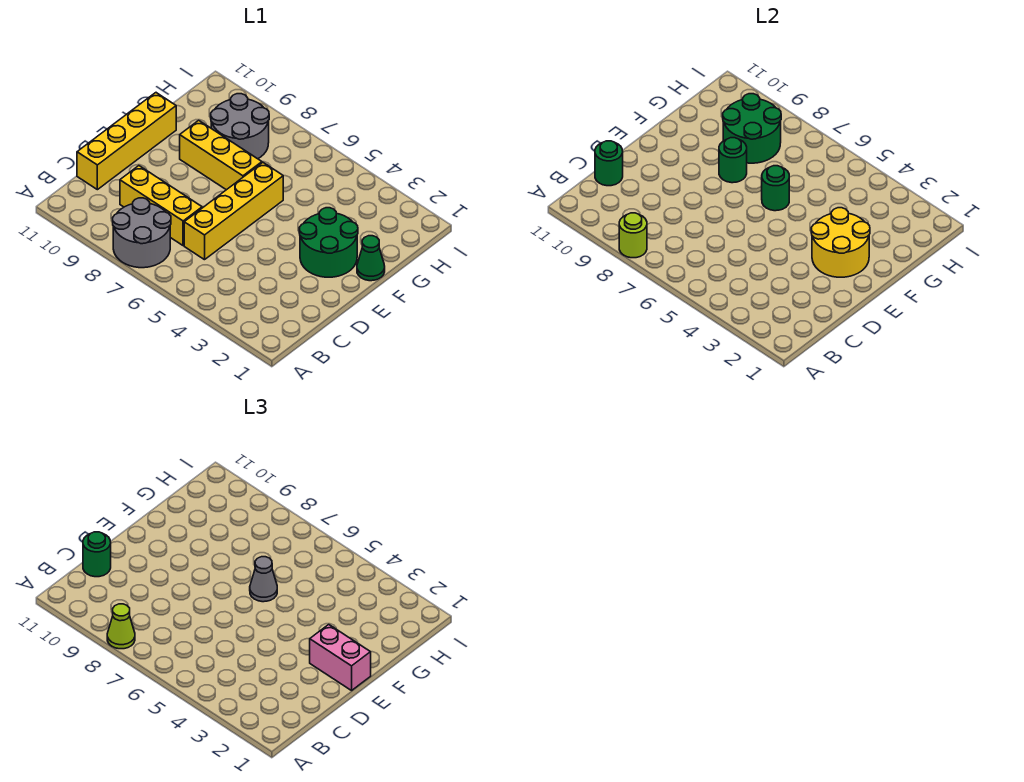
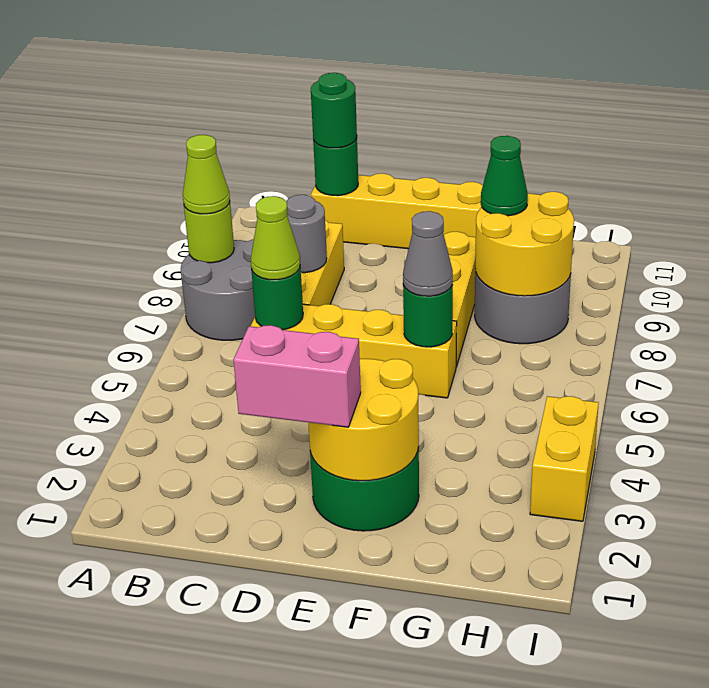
none -> lime cone C6 level 3
none -> grey round brick C8 level 2
pink brick E1:E2 level 3 -> pink brick D2:E2 level 3
green cone F1 level 1 -> green cone G9 level 3
green round brick F8 level 2 -> green round brick C6 level 2
green round brick G8:H9 level 2 -> yellow round brick G8:H9 level 2
none -> yellow brick I3:I4 level 1

